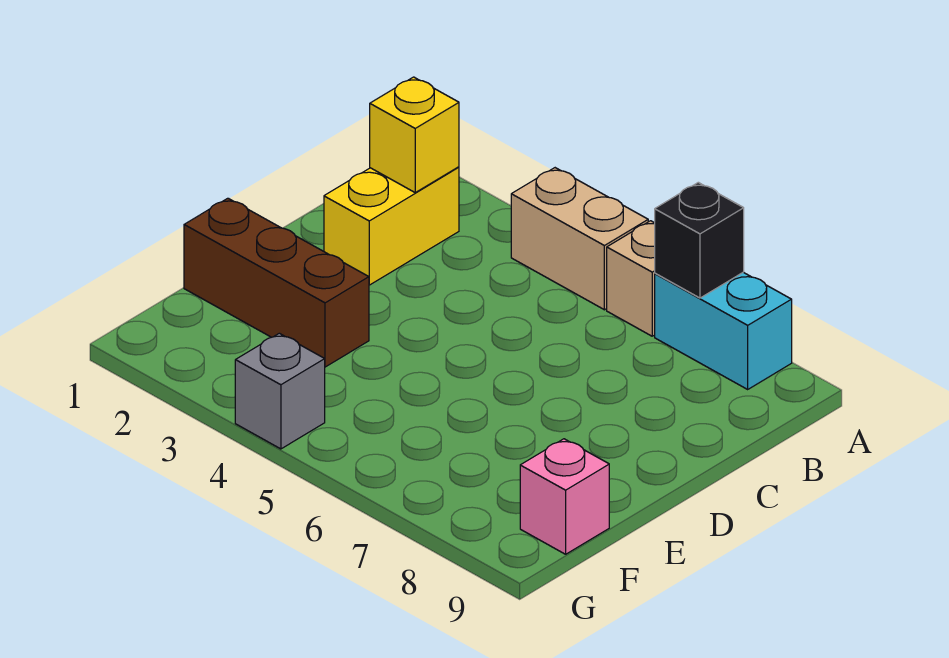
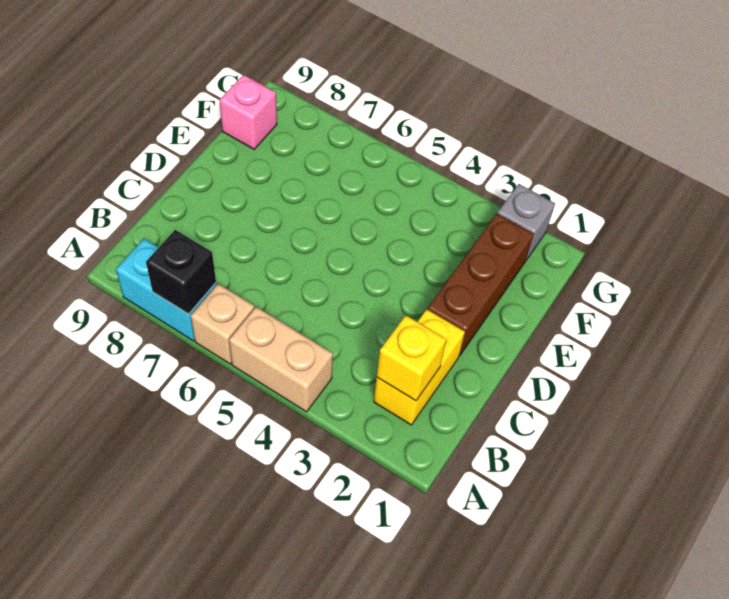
brown brick E1:E3 level 1 -> brown brick D2:F2 level 1
grey brick G4 level 1 -> grey brick G2 level 1

